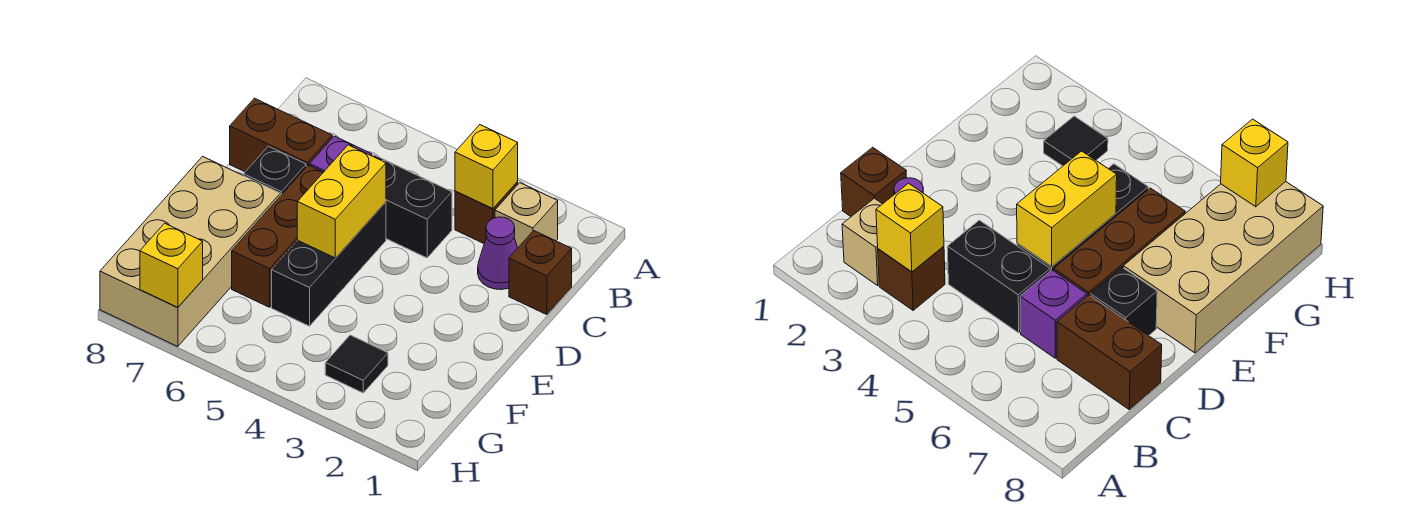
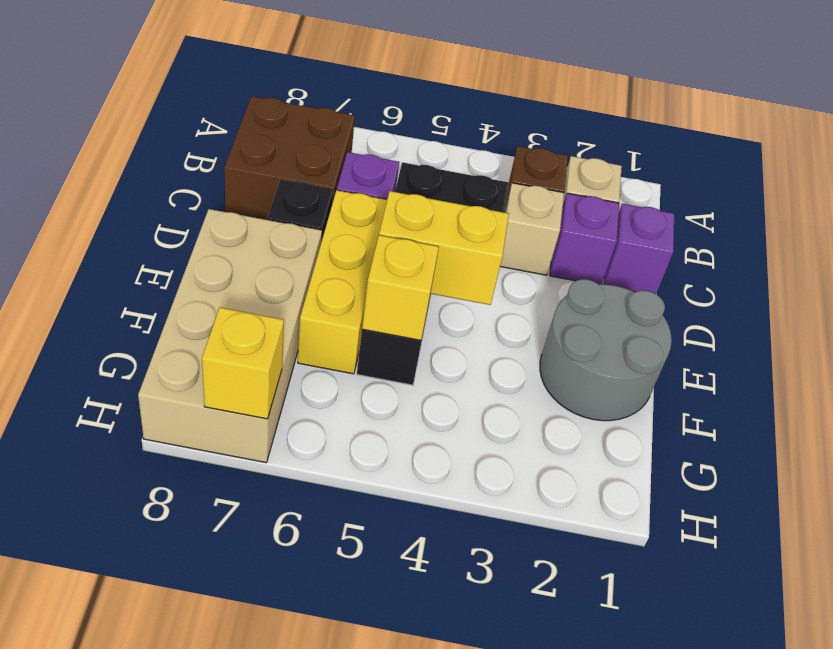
yellow brick B3 level 2 -> yellow brick F5 level 2
brown brick C1 level 1 -> purple brick C1 level 1
purple cone C2 level 1 -> purple brick C2 level 1
none -> tan brick C3 level 1
brown brick C7:C8 level 1 -> brown brick B7:C8 level 1
yellow brick D5:E5 level 2 -> yellow brick E4:E5 level 2
brown brick D6:F6 level 1 -> yellow brick D6:F6 level 1
none -> grey round brick E1:F2 level 1
black tile G3 level 1 -> none

